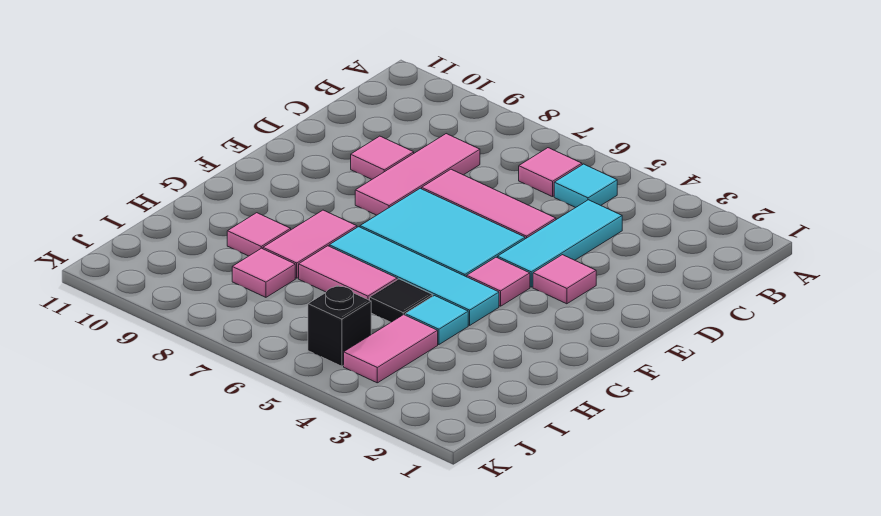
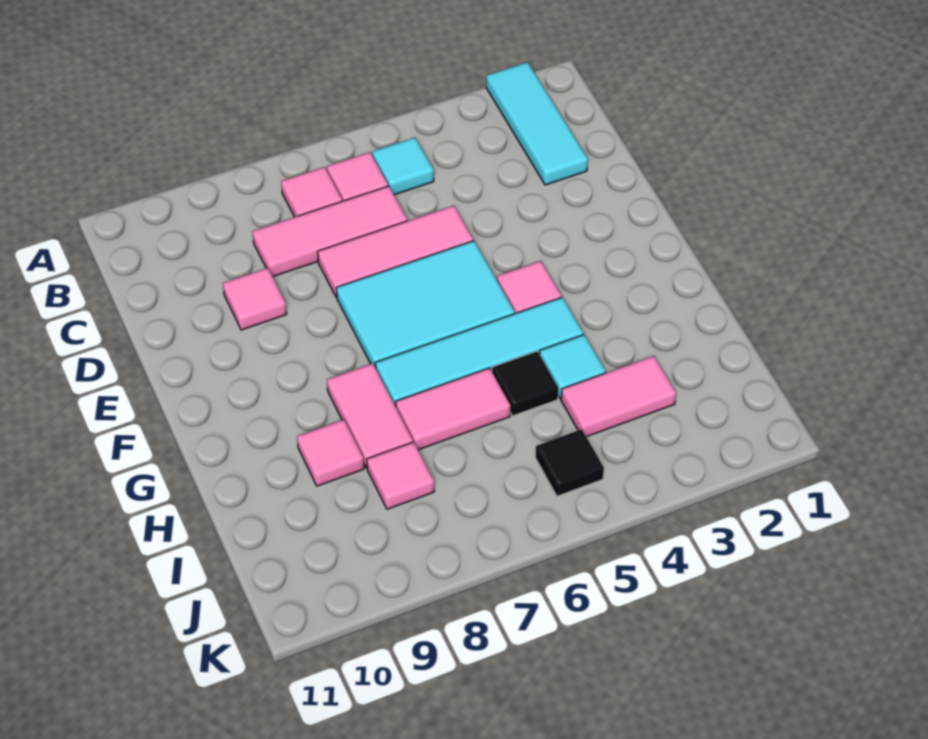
cyan tile C4:E4 level 1 -> cyan tile A2:C2 level 1
pink tile C8:E8 level 1 -> pink tile C6:C8 level 1
pink tile E3 level 1 -> pink tile B7 level 1
pink tile I4:J4 level 1 -> pink tile I3:I4 level 1
black brick J5 level 1 -> black tile J5 level 1

